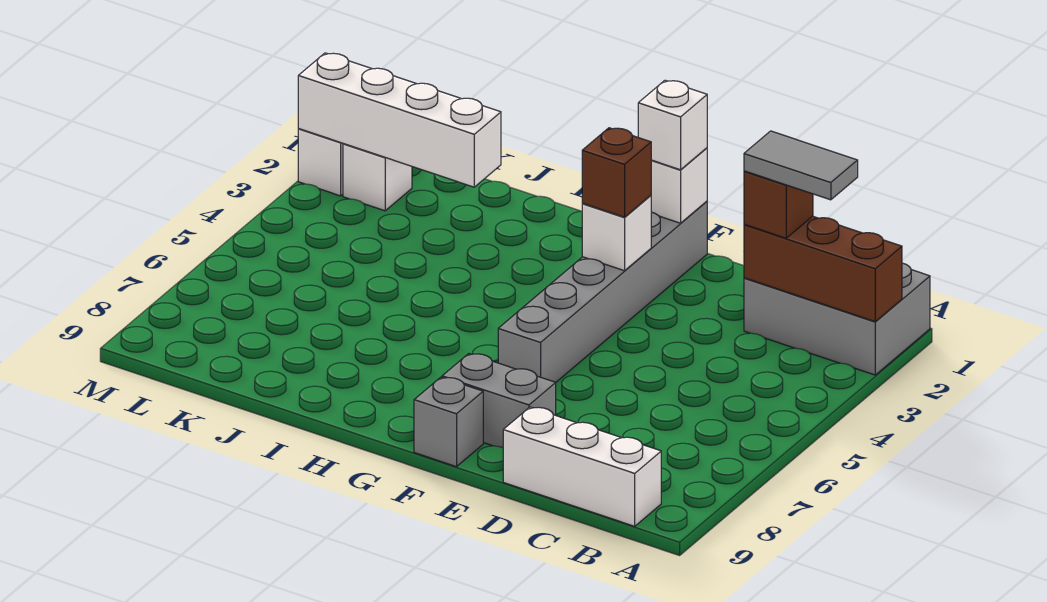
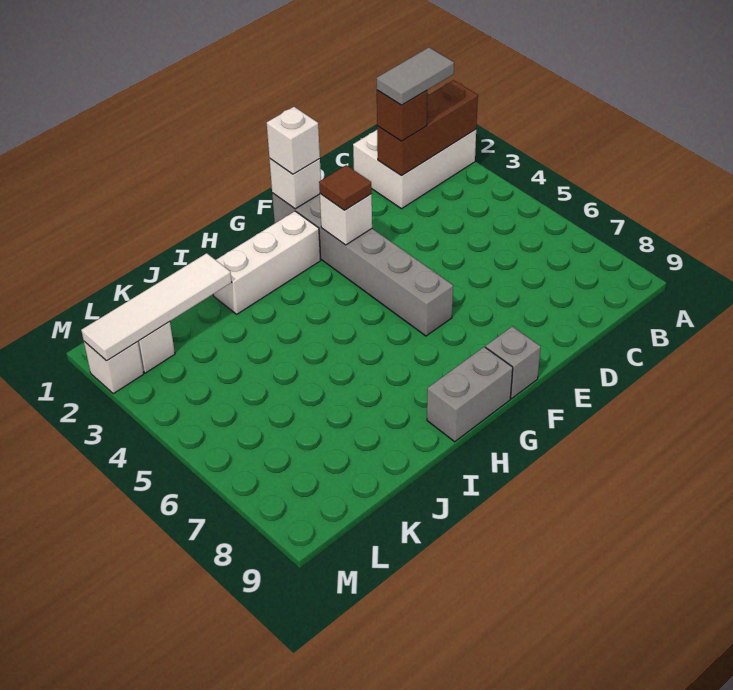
grey brick A1:C2 level 1 -> white brick A1:C2 level 1
white brick B9:D9 level 1 -> white brick G2:I2 level 1
grey brick E8:F8 level 1 -> grey brick G9:H9 level 1
brown brick F3 level 3 -> brown tile F3 level 3
white brick J2:M2 level 2 -> white tile J2:M2 level 2

